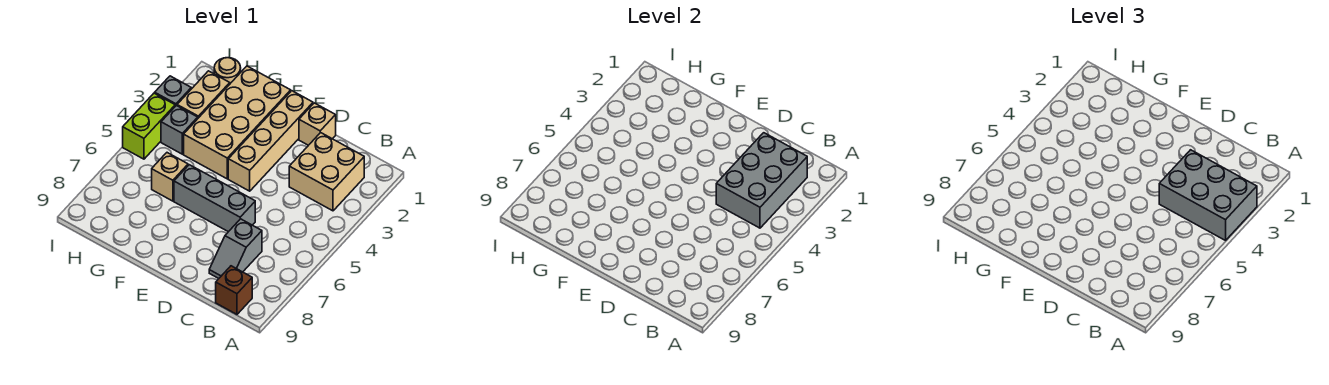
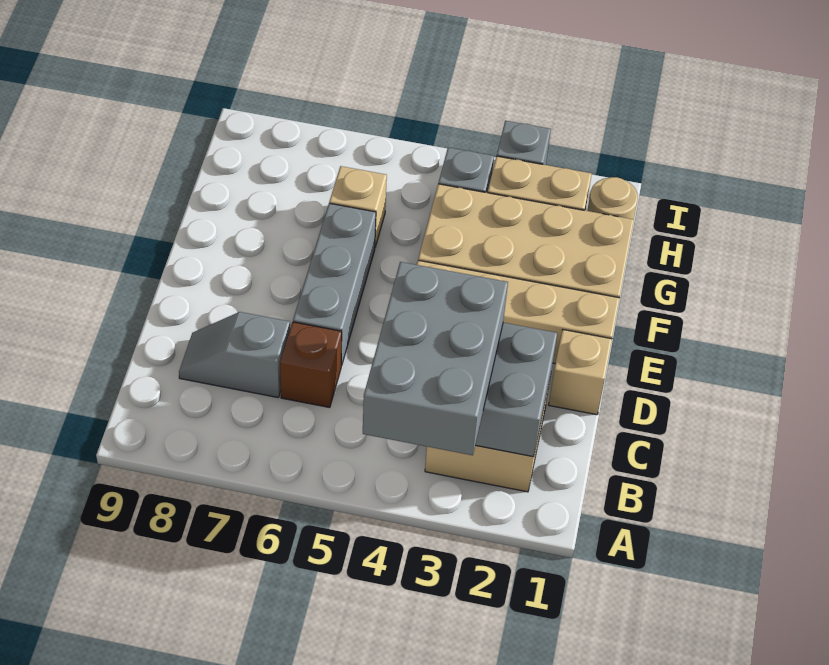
brown brick B9 level 1 -> brown brick C6 level 1
lime brick I4:I5 level 1 -> none

